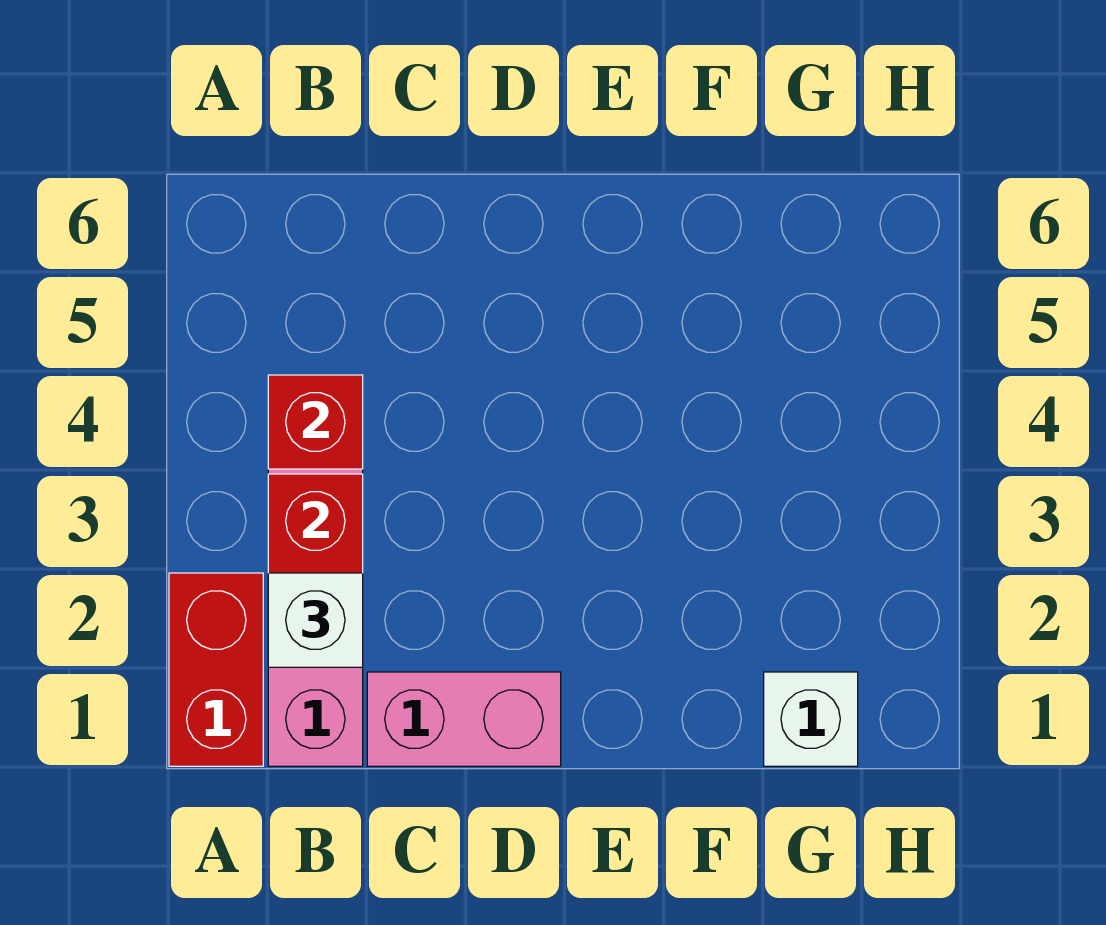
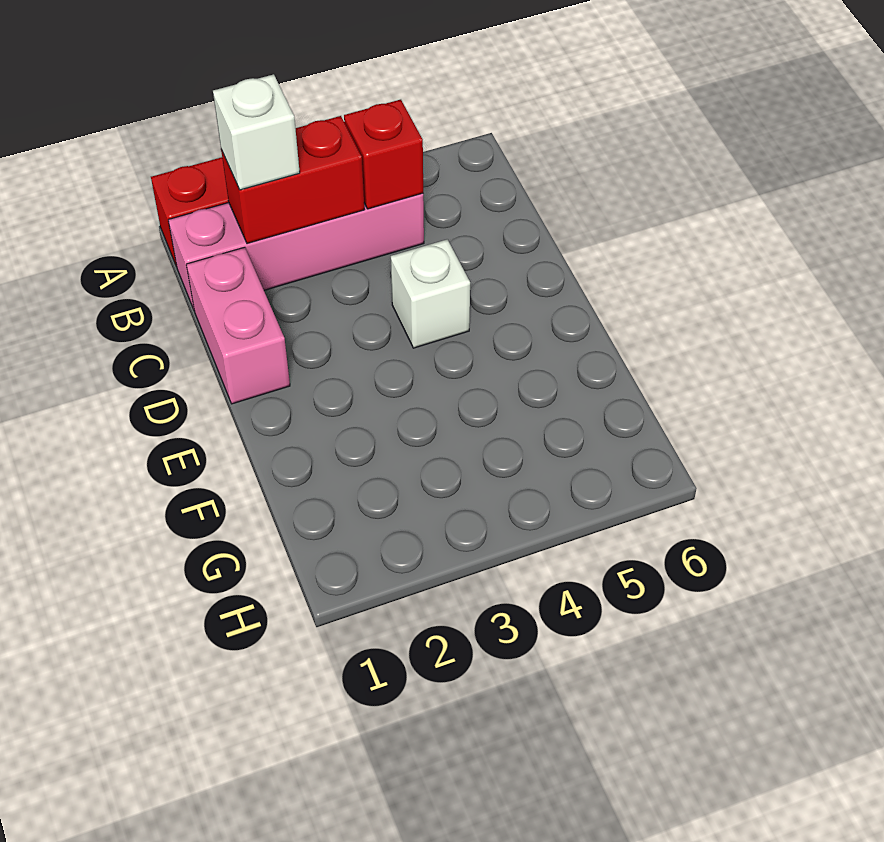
white brick G1 level 1 -> white brick D4 level 1

